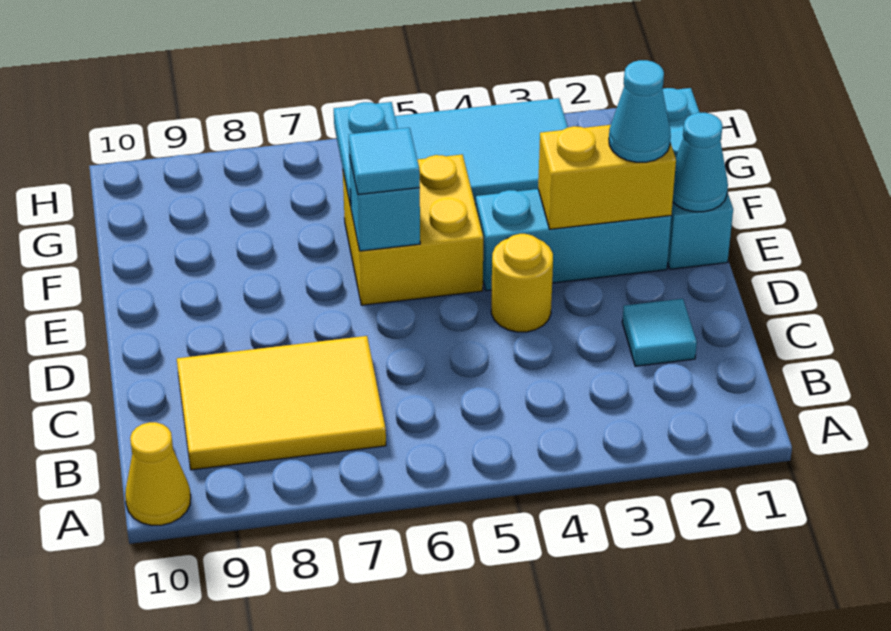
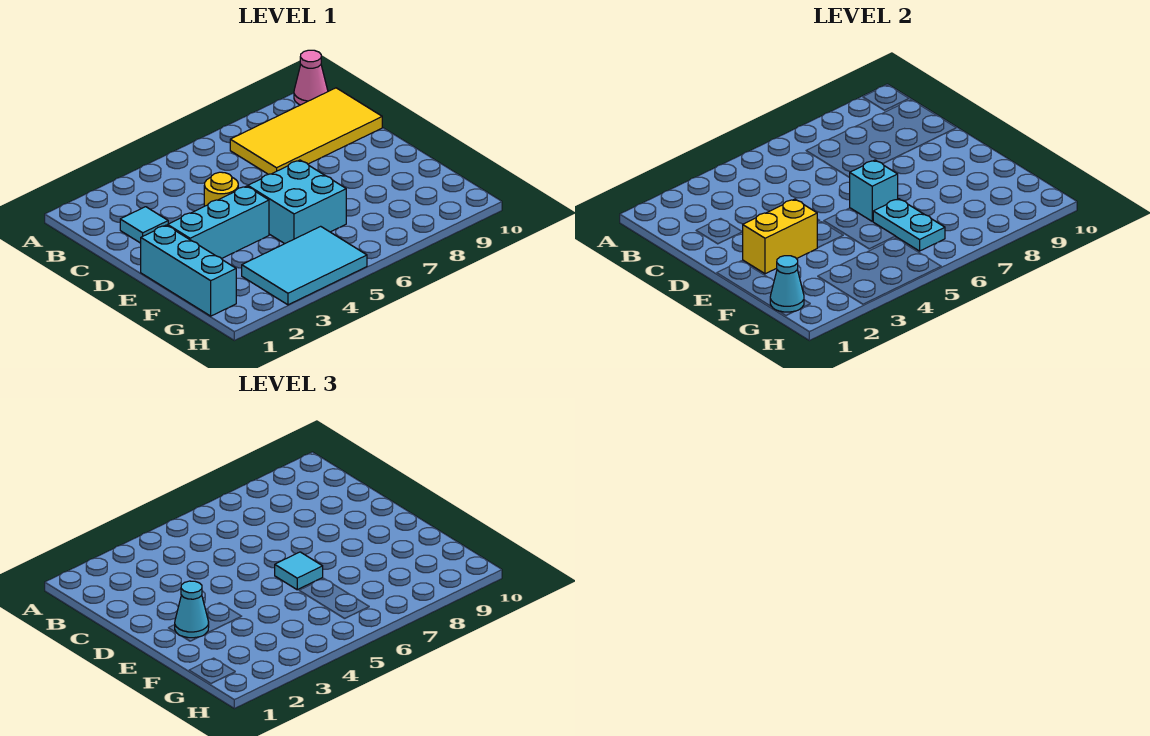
yellow cone A10 level 1 -> pink cone A10 level 1
yellow tile B7:C9 level 1 -> yellow tile B7:C10 level 1
cyan cone E1 level 2 -> cyan cone G1 level 2
yellow brick E5:F6 level 1 -> cyan brick E5:F6 level 1

